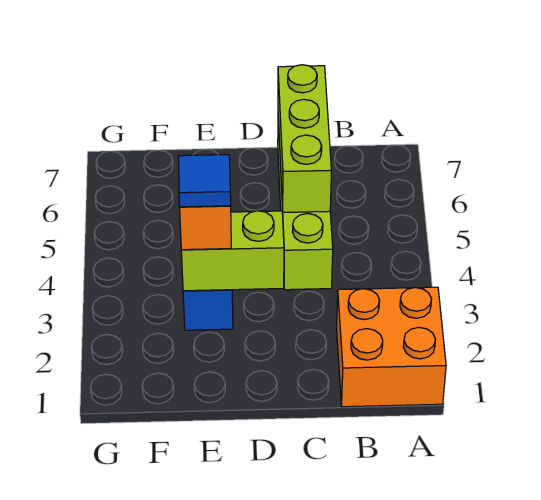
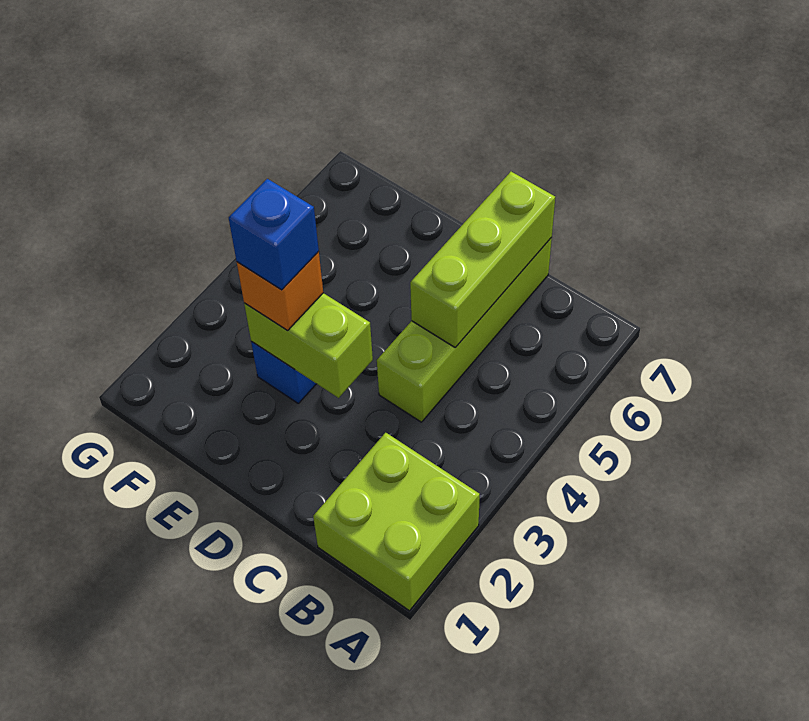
orange brick A1:B2 level 1 -> lime brick A1:B2 level 1
blue tile E3 level 4 -> blue brick E3 level 4

